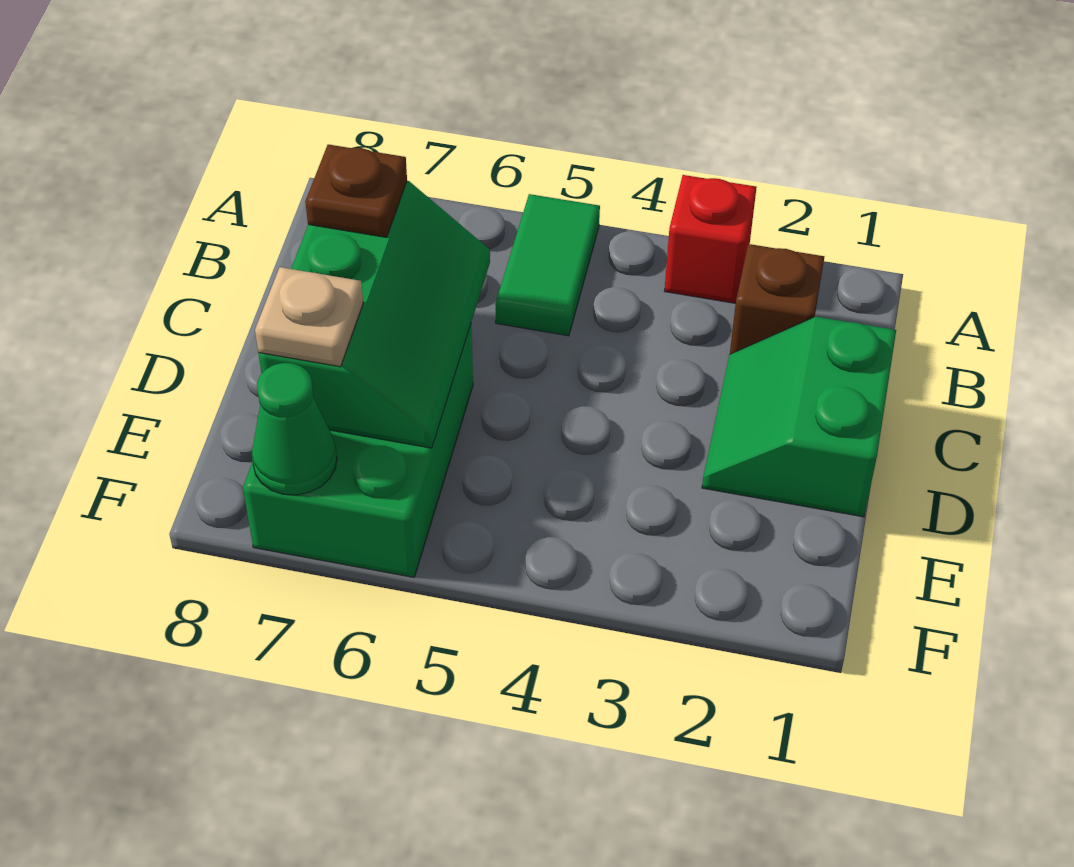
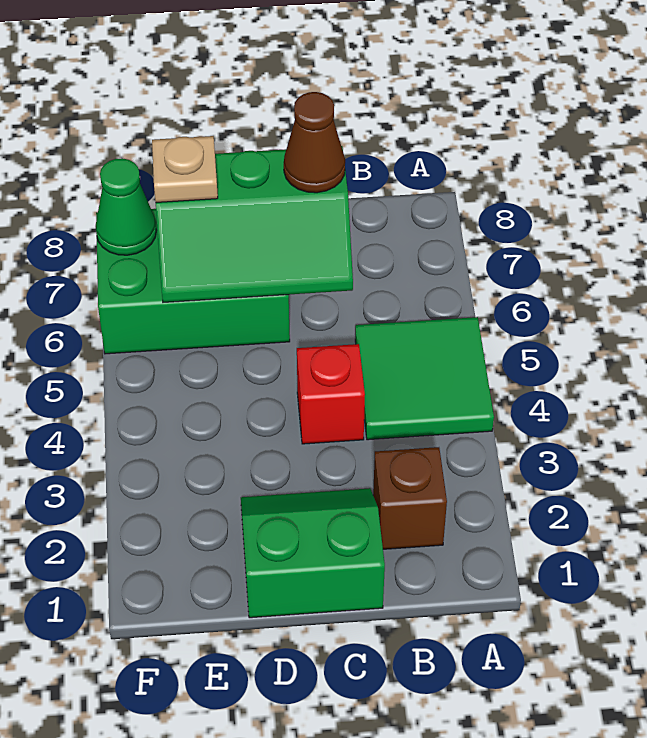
red brick A3 level 1 -> red brick C4 level 1
green tile A5:B5 level 1 -> green tile A4:B5 level 1
brown plate C7 level 3 -> brown cone C7 level 3

